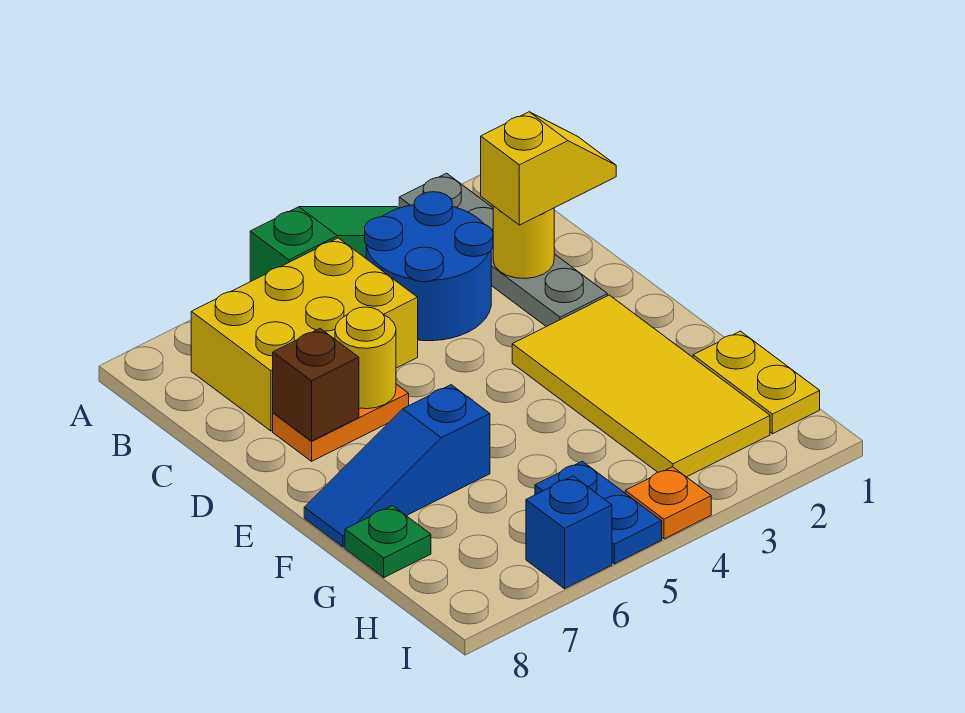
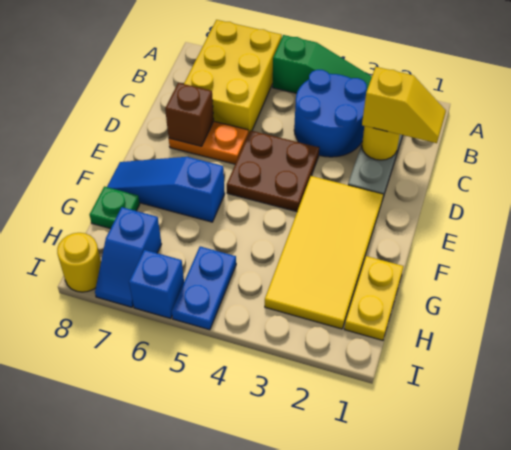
yellow brick B5:C7 level 1 -> yellow brick A6:C7 level 1
none -> brown plate D4:E5 level 1
yellow round brick D6 level 2 -> yellow round brick I8 level 1
none -> blue slope H7:I7 level 1 top H
orange plate I4 level 1 -> none

